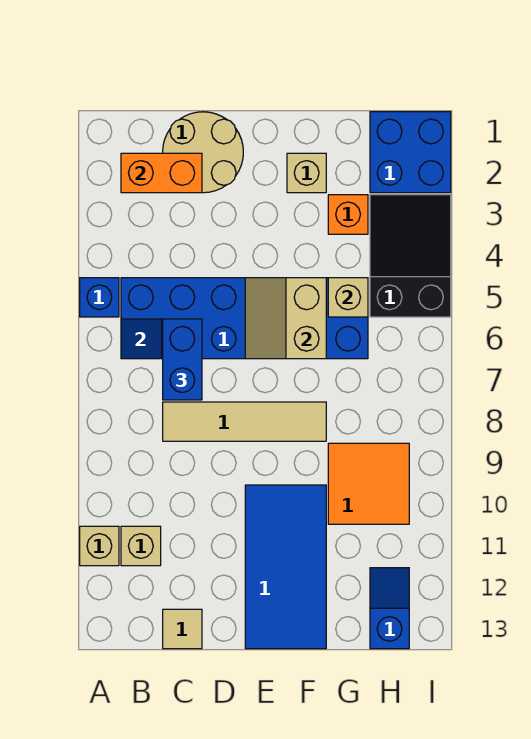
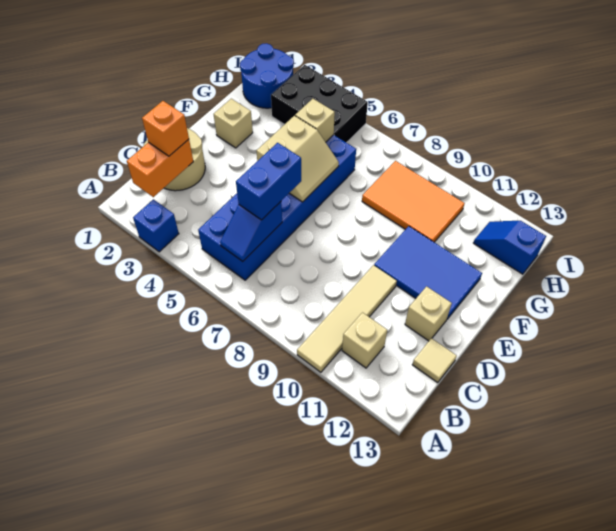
blue brick A5 level 1 -> blue brick A3 level 1
tan brick A11 level 1 -> tan brick D12 level 1
blue brick C6:C7 level 3 -> blue brick C6:D6 level 3
tan tile C8:F8 level 1 -> tan tile A10:D10 level 1
tan slope E5:F6 level 2 top F -> tan slope E5:F6 level 2 top 5
blue tile E10:F13 level 1 -> blue tile E10:F12 level 1
orange brick G3 level 1 -> orange brick C2 level 3
orange tile G9:H10 level 1 -> orange tile G8:H10 level 1
blue brick H1:I2 level 1 -> blue round brick H1:I2 level 1
black slope H3:I5 level 1 top 5 -> black brick H3:I5 level 1

